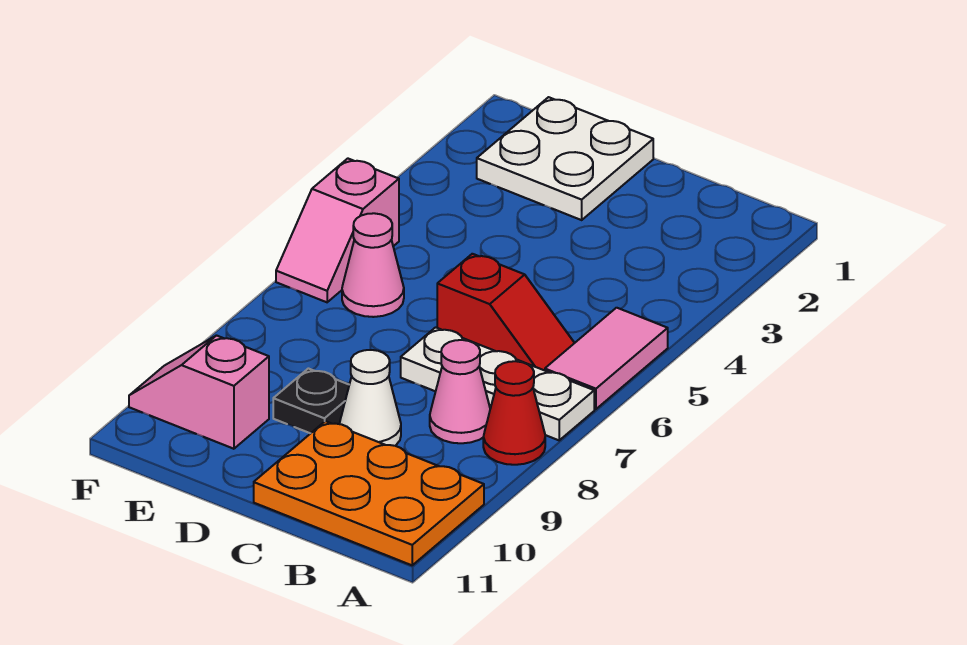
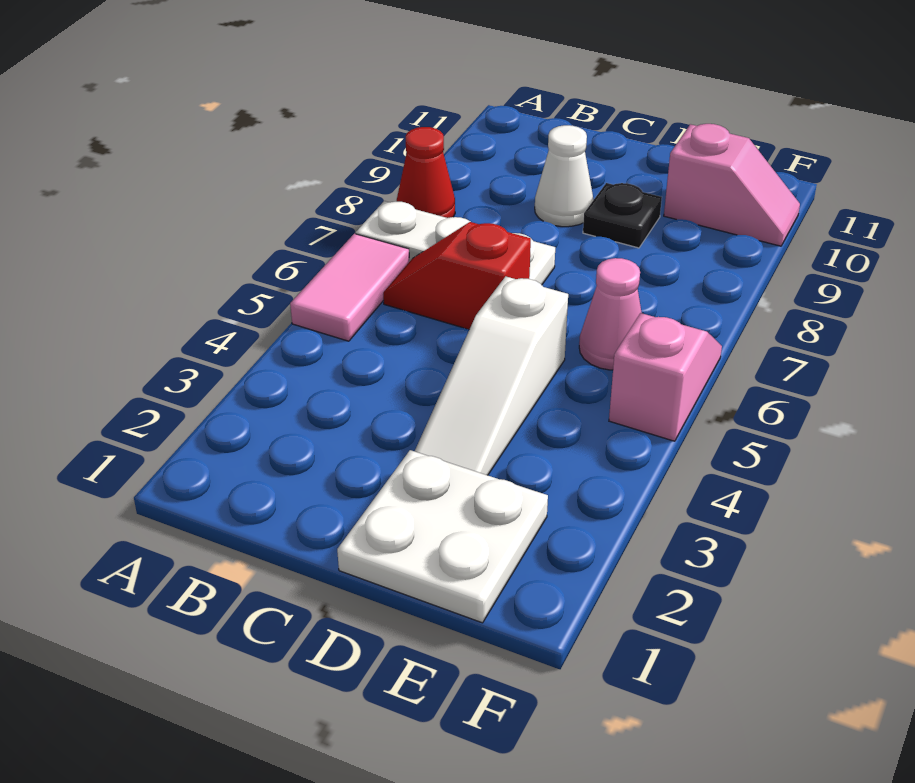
orange plate A10:C11 level 1 -> none
pink cone B8 level 1 -> none
none -> white slope D3:D5 level 1 top 5

